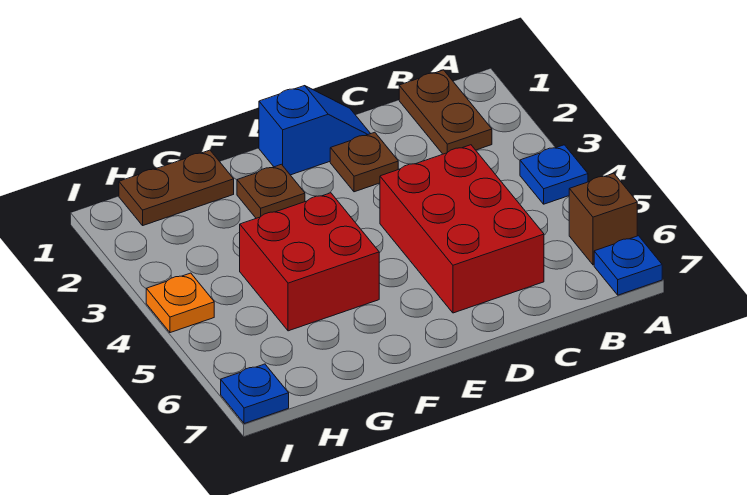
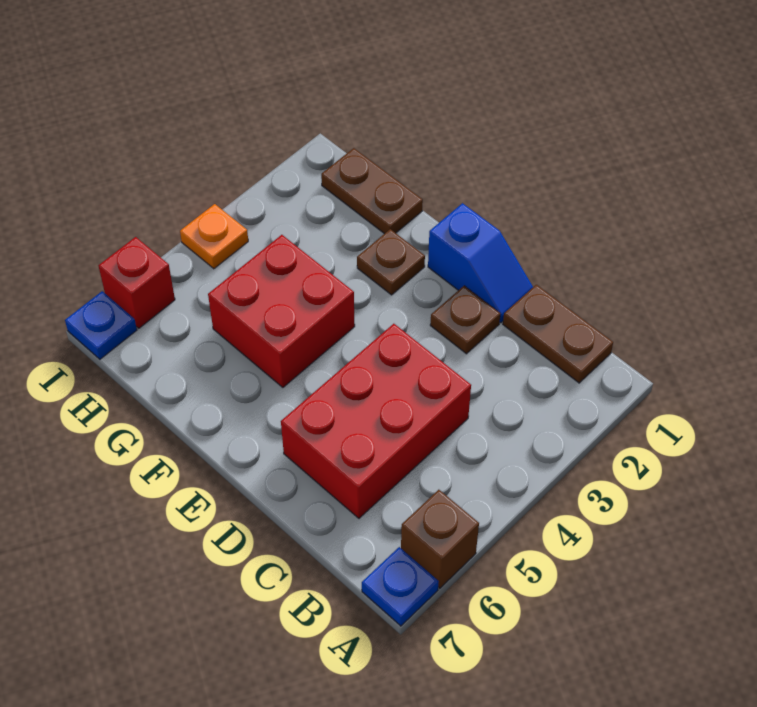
blue plate A4 level 1 -> none
brown plate B1:B2 level 1 -> brown plate B1:C1 level 1
none -> red brick I6 level 1

